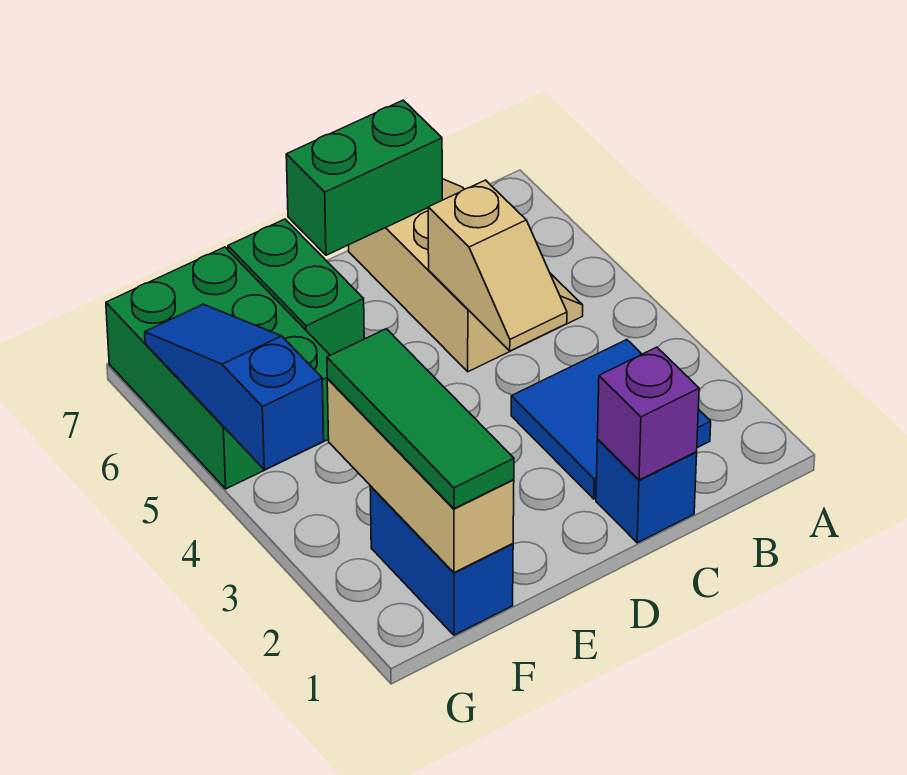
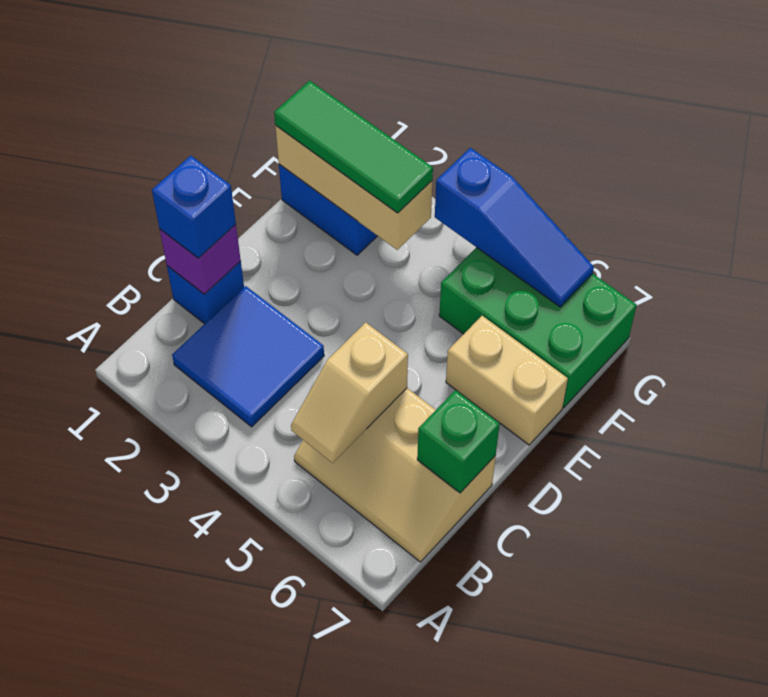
none -> blue brick C1 level 3
tan slope C4:C5 level 2 top 5 -> tan slope B5:C5 level 2 top C
green brick C7:D7 level 2 -> green brick C7 level 2
green brick E6:E7 level 1 -> tan brick E6:E7 level 1

